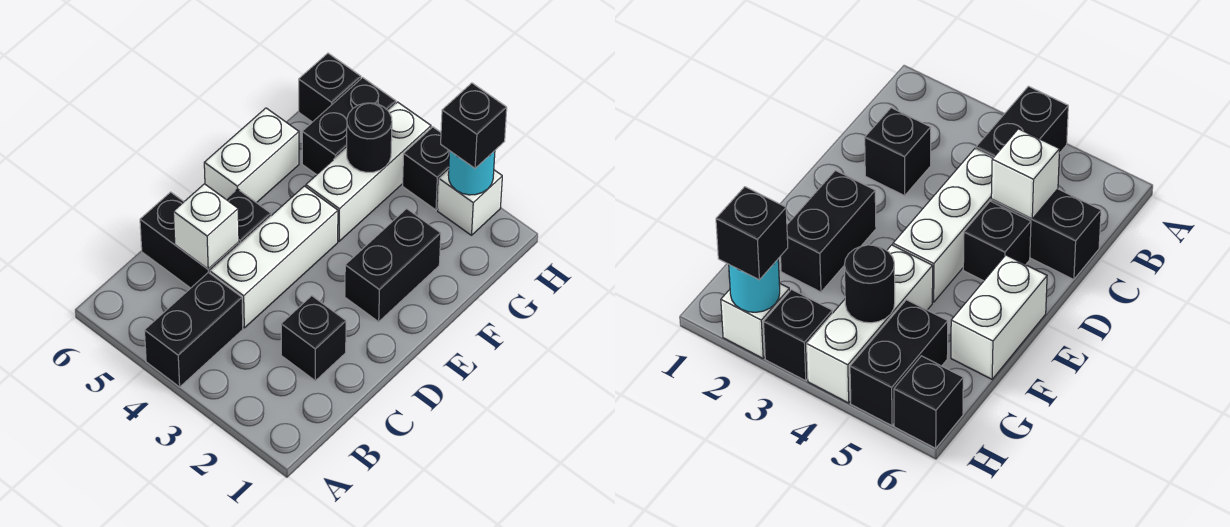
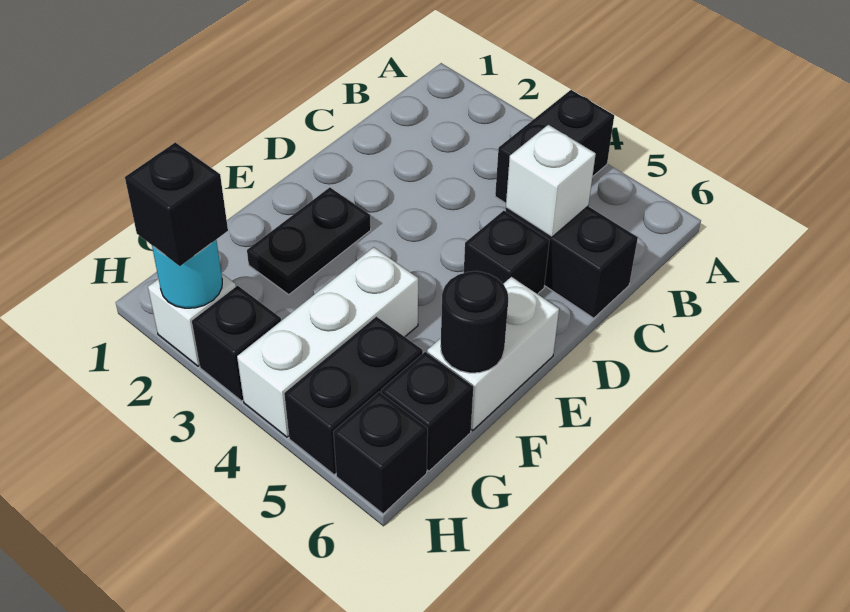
black brick C2 level 1 -> black brick G6 level 1
white brick C4:E4 level 1 -> none
black brick E2:F2 level 1 -> black plate E2:F2 level 1
black round brick G4 level 2 -> black round brick F6 level 2

